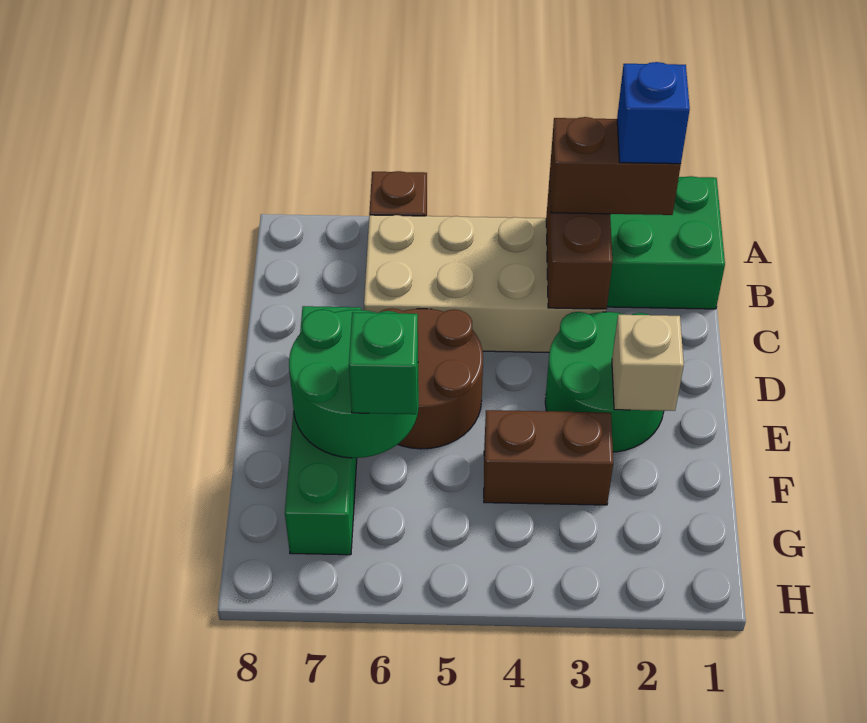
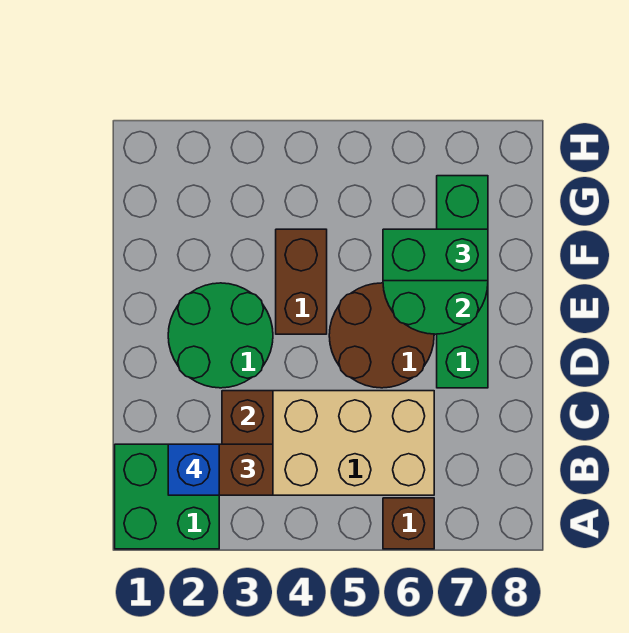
tan brick E2 level 2 -> none
brown brick F3:F4 level 1 -> brown brick E4:F4 level 1
green brick F6 level 3 -> green brick F6:F7 level 3

